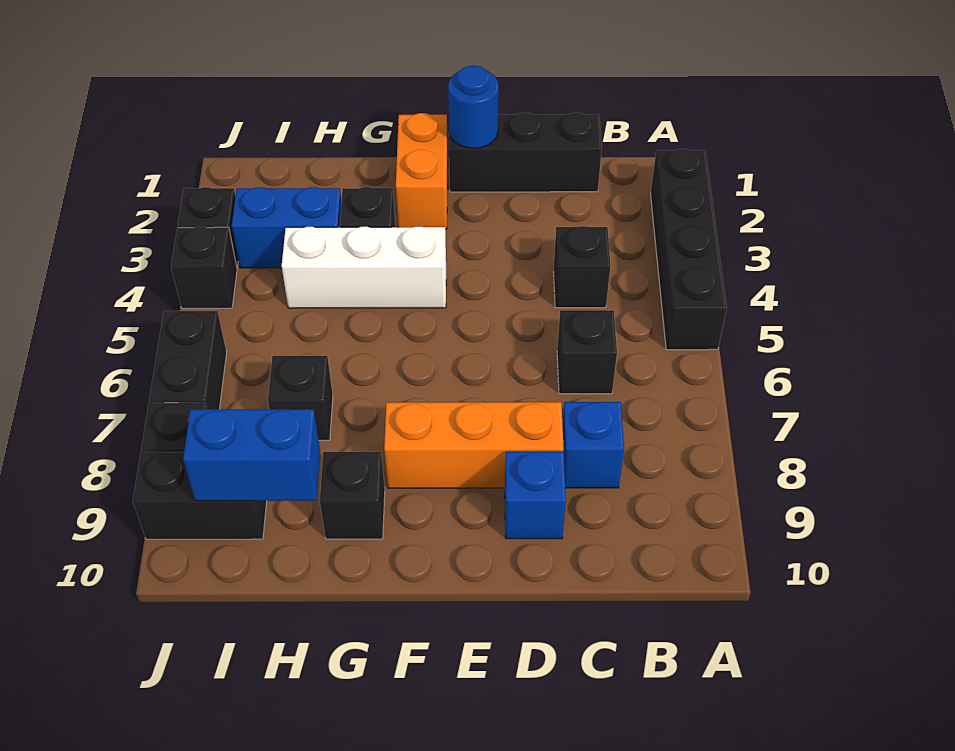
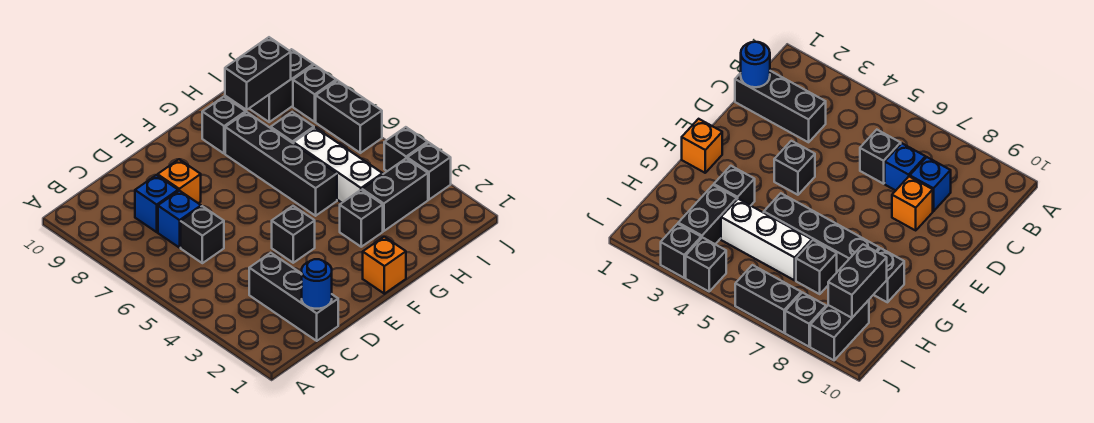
black brick A2:A5 level 1 -> black brick G5:G8 level 1
black brick C1:E1 level 1 -> black brick C1:C3 level 1
black brick C4 level 1 -> black brick E4 level 1
orange brick D8:F8 level 1 -> orange brick D8 level 1
blue brick D9 level 1 -> blue brick C7 level 1
blue round brick E1 level 2 -> blue round brick C1 level 2
orange brick F1:F2 level 1 -> orange brick F1 level 1
white brick F4:H4 level 1 -> white brick H4:H6 level 1
blue brick H3:I3 level 1 -> black brick H3:I3 level 1
blue brick H9:I9 level 2 -> black brick H9:I9 level 2

